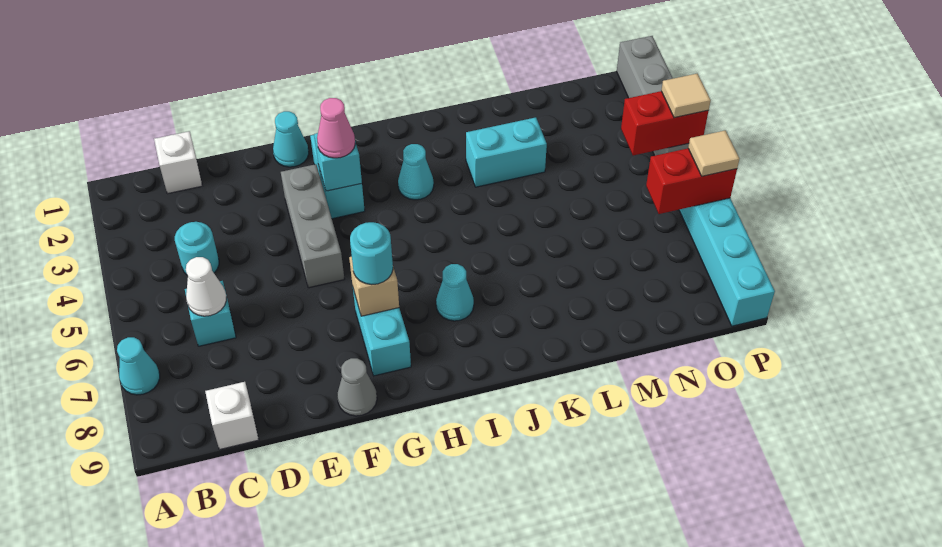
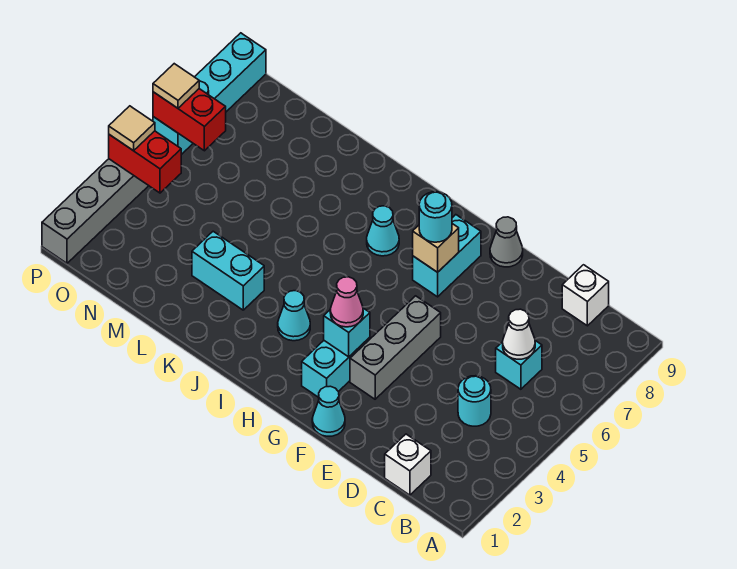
cyan cone A7 level 1 -> none

